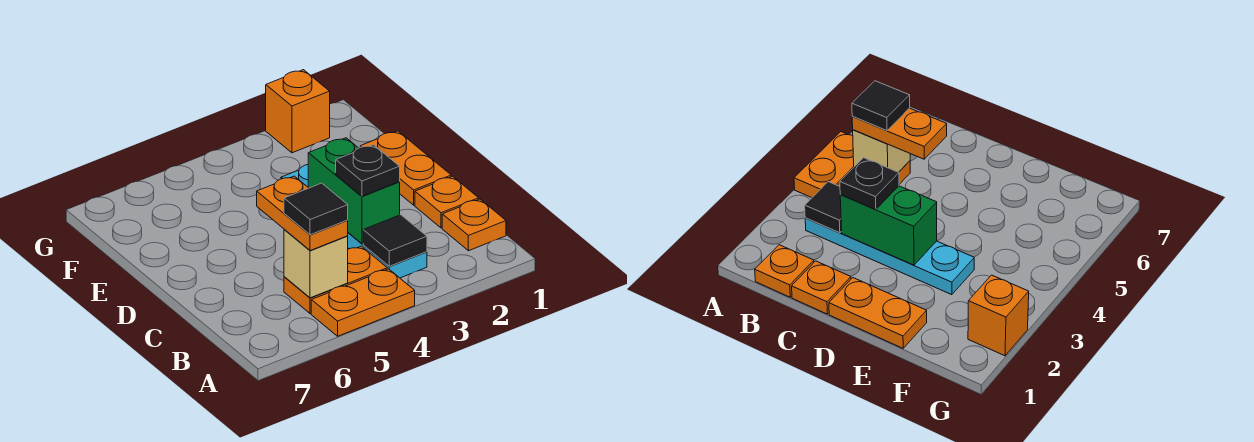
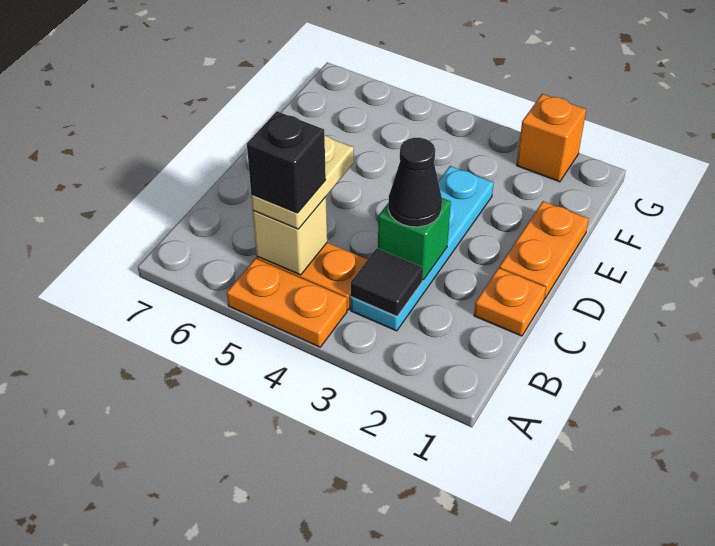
orange plate B1 level 1 -> none
orange plate B5:C5 level 3 -> tan plate B5:C5 level 3
black tile B5 level 4 -> black brick B5 level 4
green brick C3:D3 level 2 -> green brick C3 level 2
black plate C3 level 3 -> black cone C3 level 3

